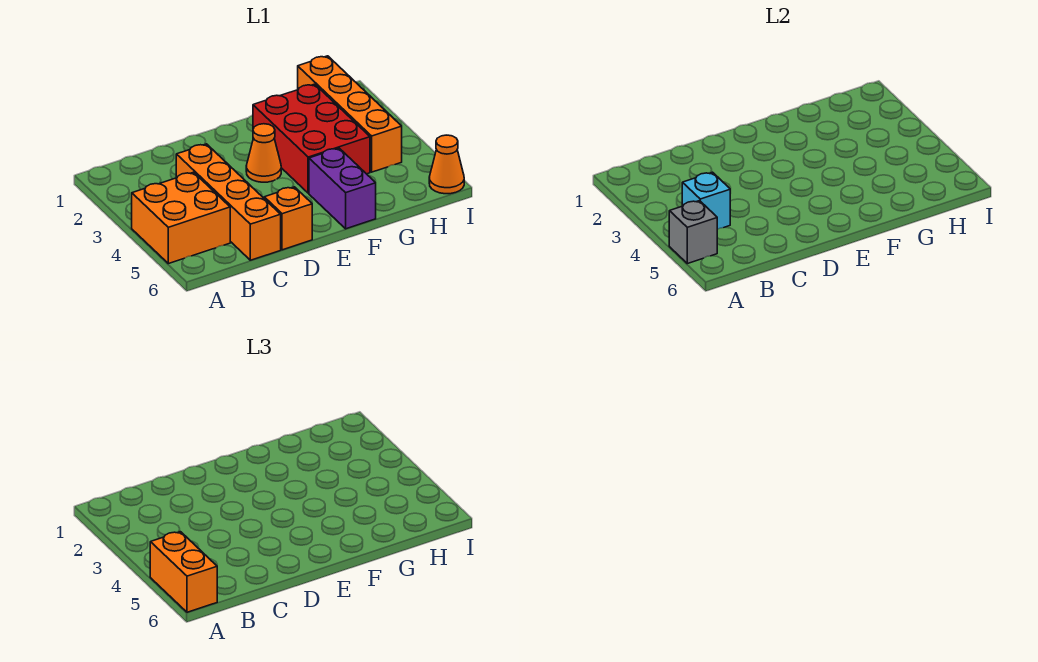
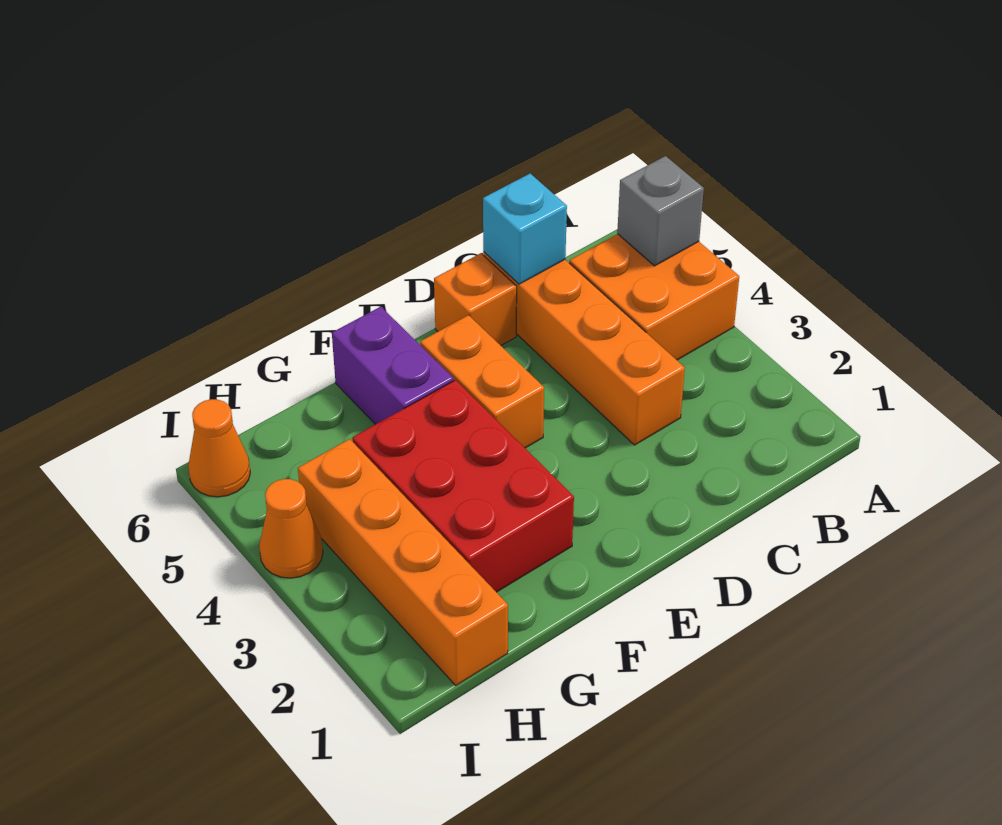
orange brick A5:A6 level 3 -> orange brick E4:E5 level 1
cyan brick B4 level 2 -> cyan brick C6 level 2
orange cone E3 level 1 -> orange cone I4 level 1

